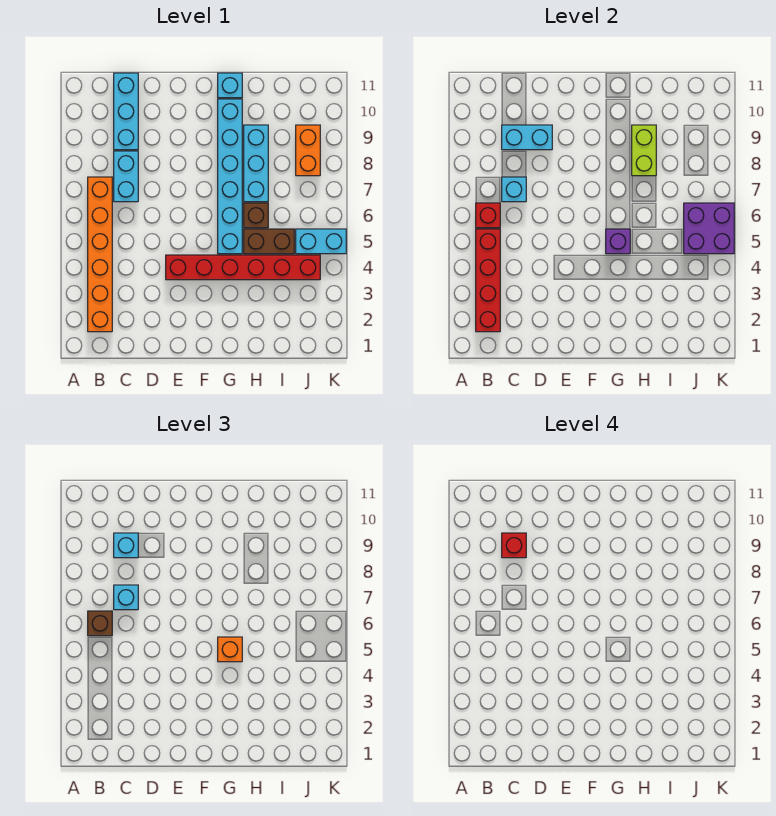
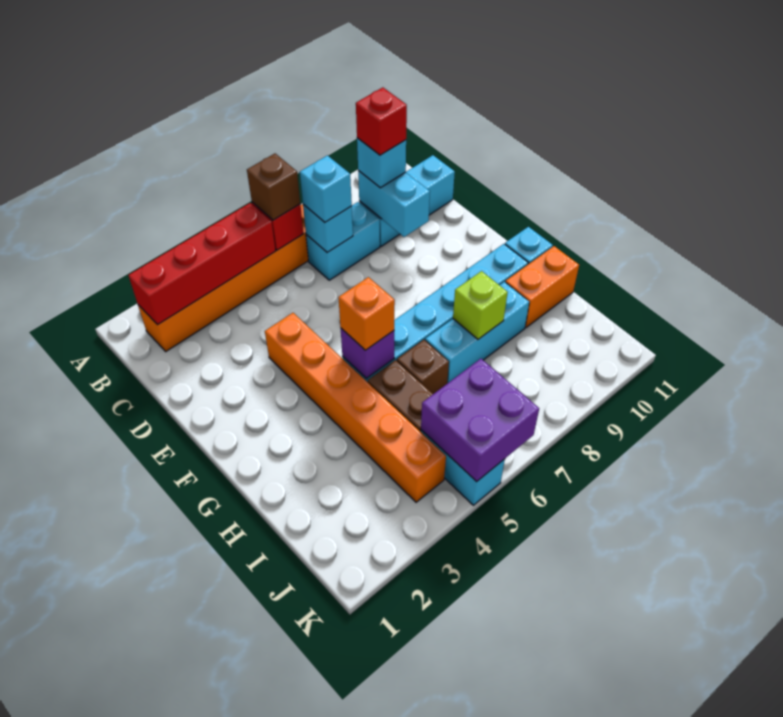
red brick E4:J4 level 1 -> orange brick E4:J4 level 1
lime brick H8:H9 level 2 -> lime brick H8 level 2
orange brick J8:J9 level 1 -> orange brick H10:H11 level 1

